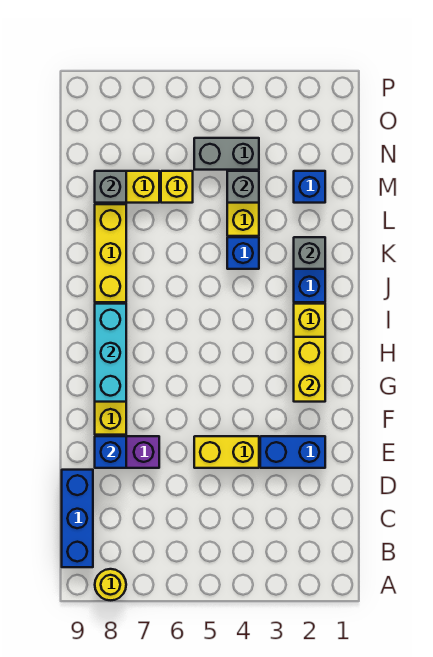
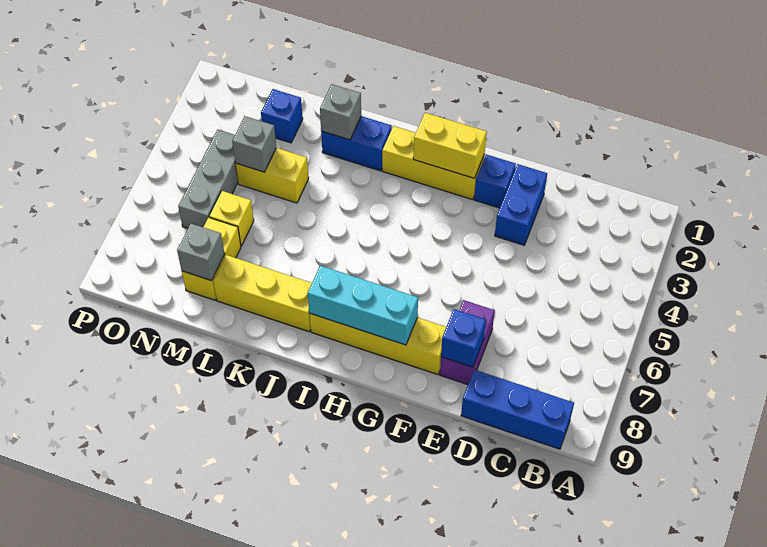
yellow round brick A8 level 1 -> none
yellow brick E4:E5 level 1 -> none
blue brick K4 level 1 -> blue brick F2 level 1
grey brick N4:N5 level 1 -> grey brick N4:N6 level 1

